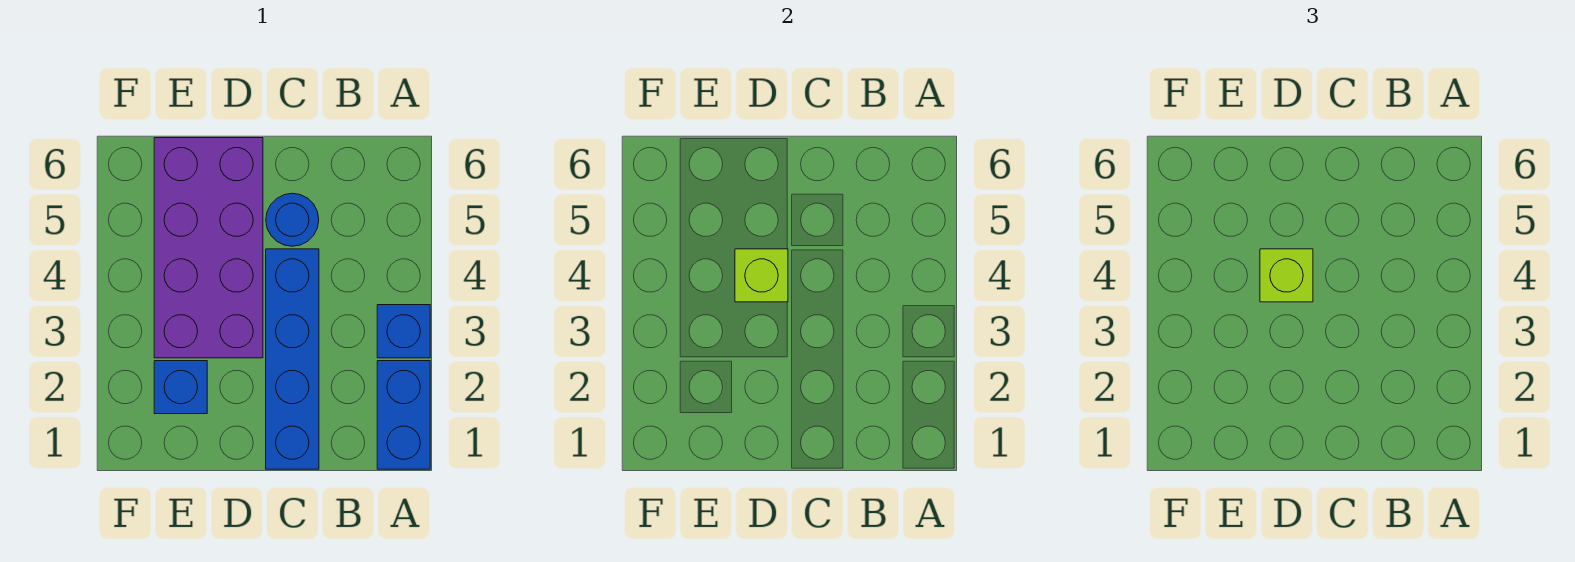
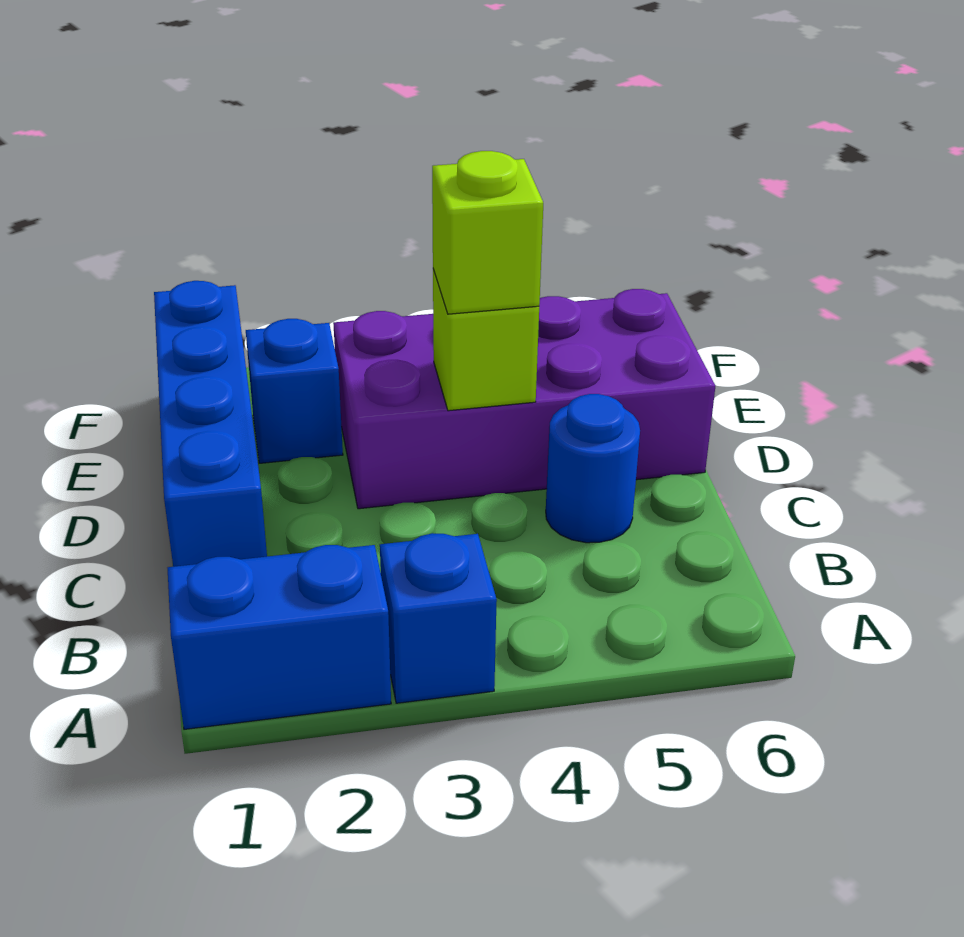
blue brick C1:C4 level 1 -> blue brick C1:F1 level 1

